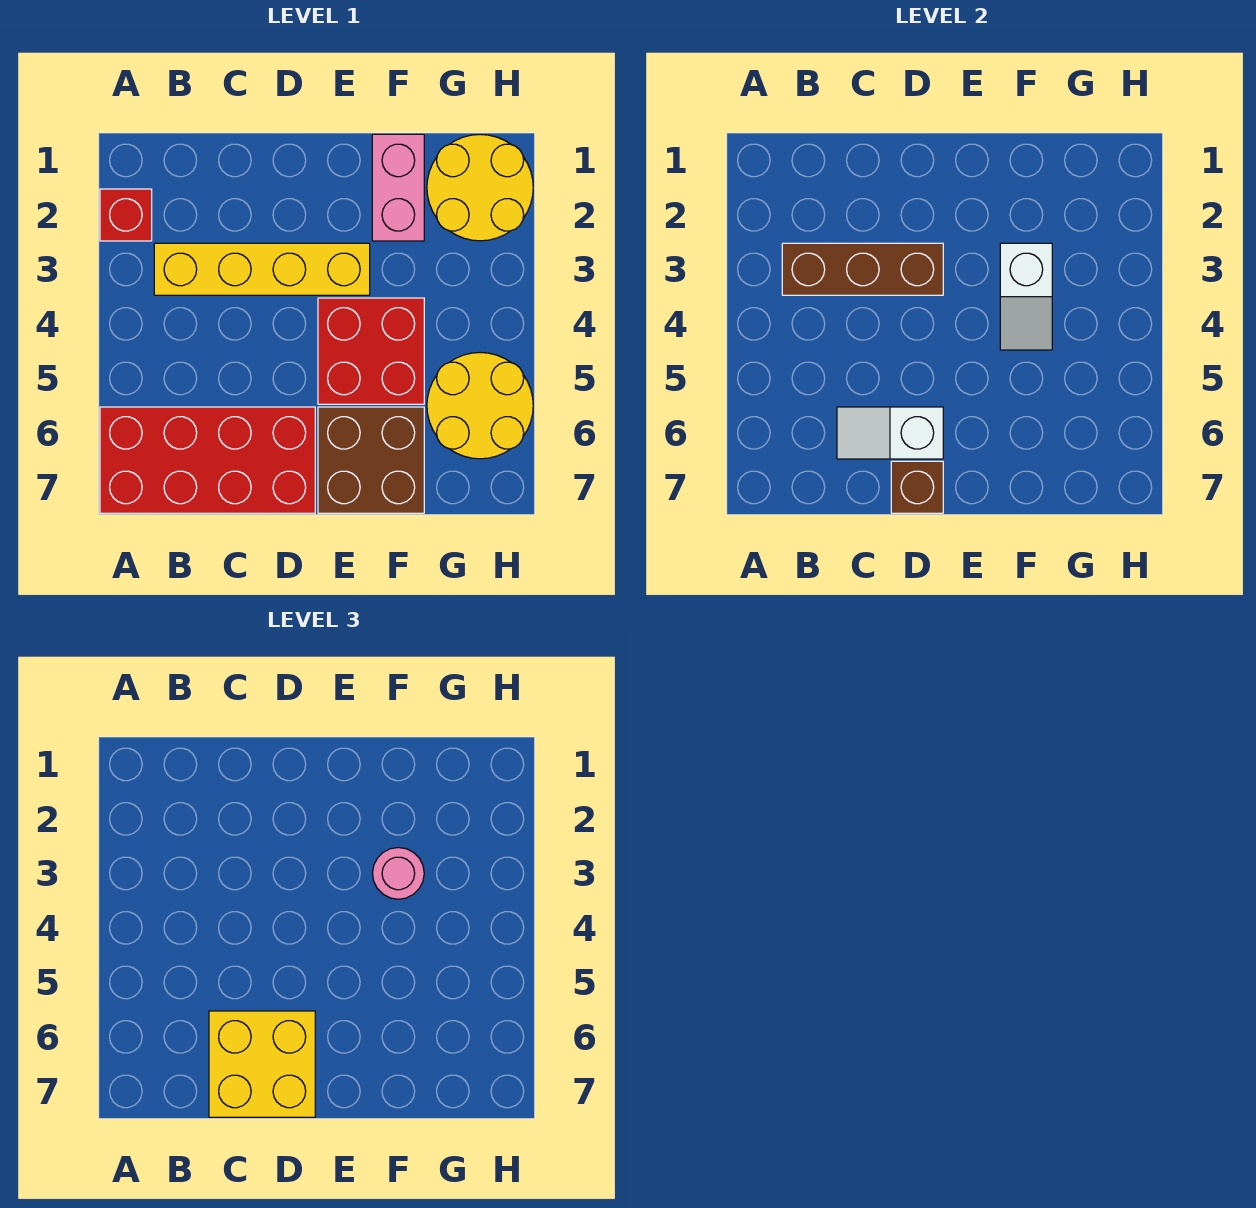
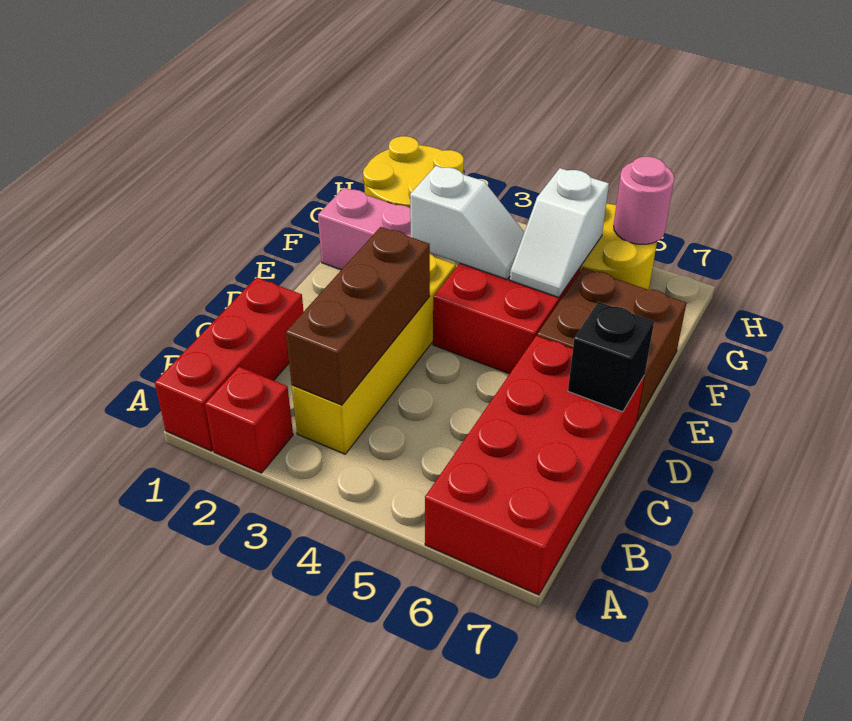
none -> red brick A1:C1 level 1
white slope C6:D6 level 2 top D -> white slope F5:G5 level 2 top G
yellow brick C6:D7 level 3 -> none
brown brick D7 level 2 -> black brick D7 level 2
pink round brick F3 level 3 -> pink round brick H6 level 2

